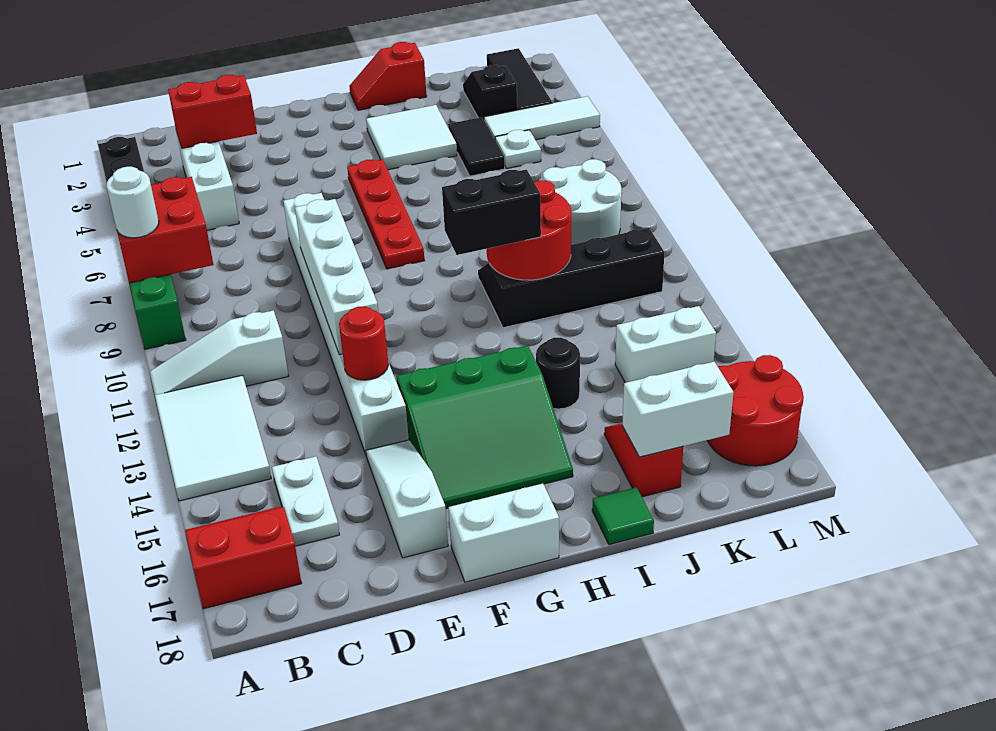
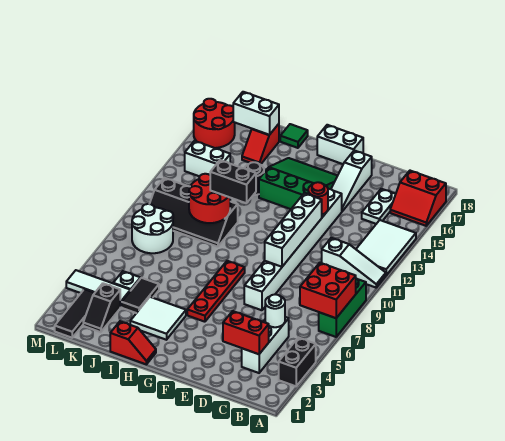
white round brick A8 level 3 -> white round brick C5 level 2

